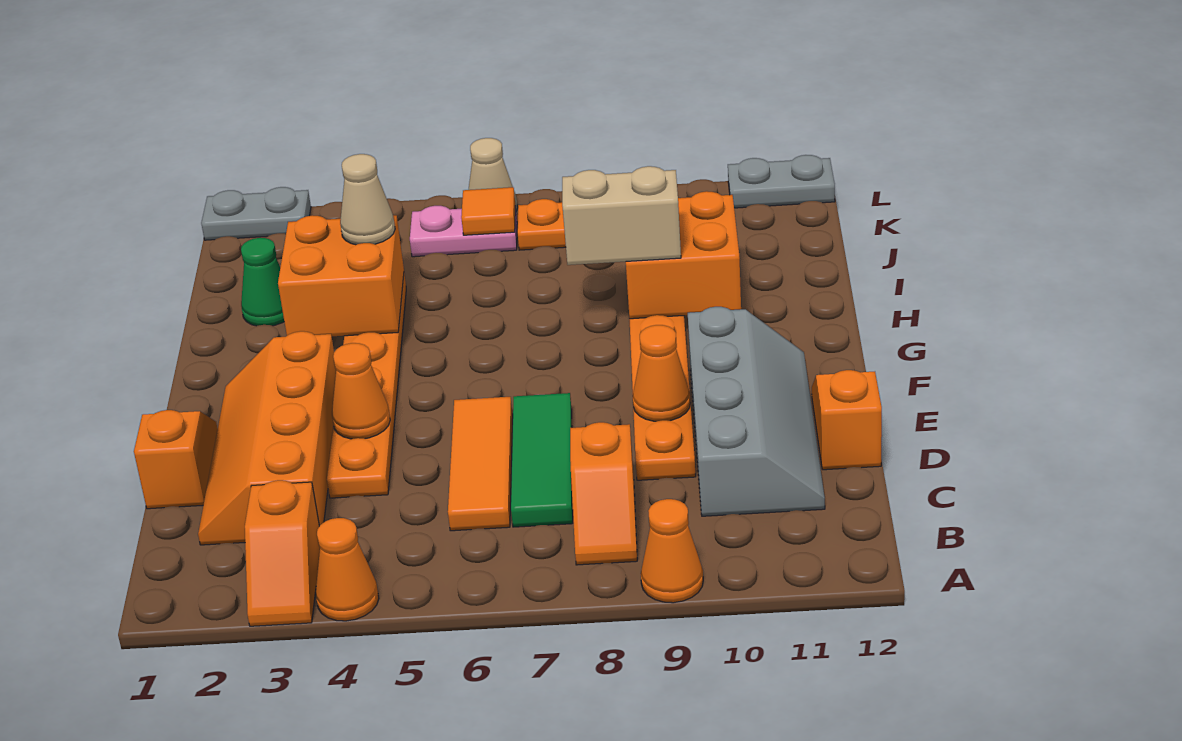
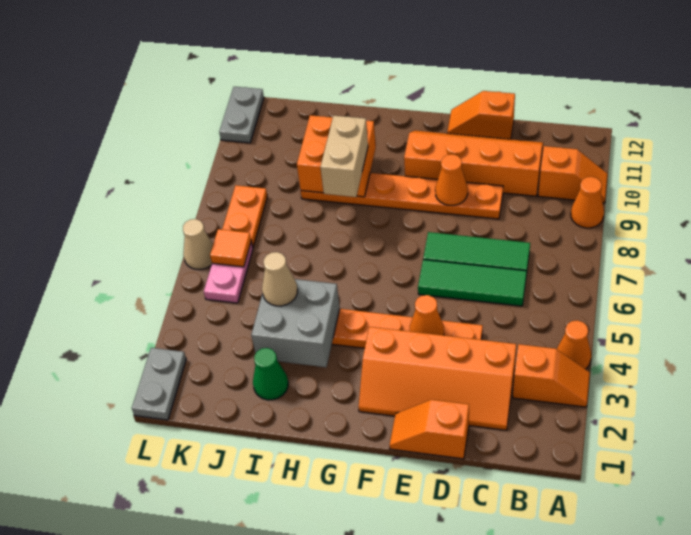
orange slope B8:C8 level 1 top C -> orange slope A10:B10 level 1 top B
orange tile C6:E6 level 1 -> green tile C6:E6 level 1
grey slope C10:F11 level 1 top 10 -> orange slope C10:F11 level 1 top 10
orange brick H3:I4 level 2 -> grey brick H3:I4 level 2

